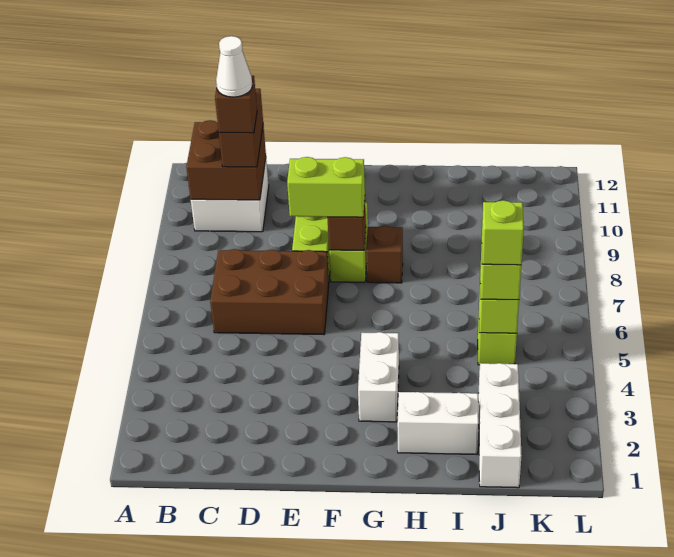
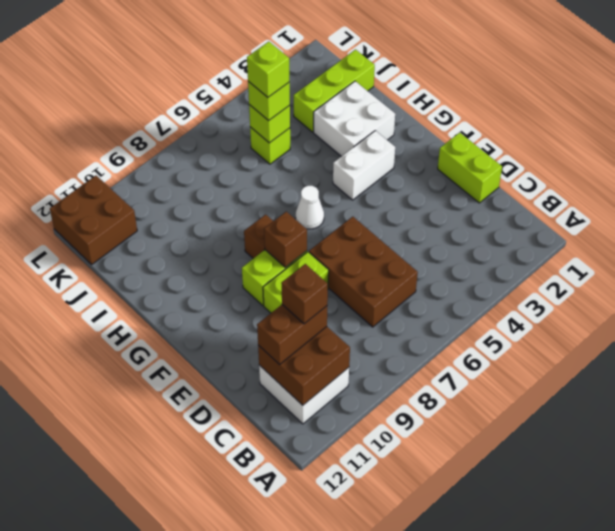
white cone C10 level 5 -> white cone G6 level 1
lime brick E8:F8 level 3 -> lime brick D1:E1 level 1
white brick H2:I2 level 1 -> white brick H2:I3 level 1
white brick J1:J3 level 1 -> lime brick J1:J3 level 1
none -> brown brick K11:L12 level 1

